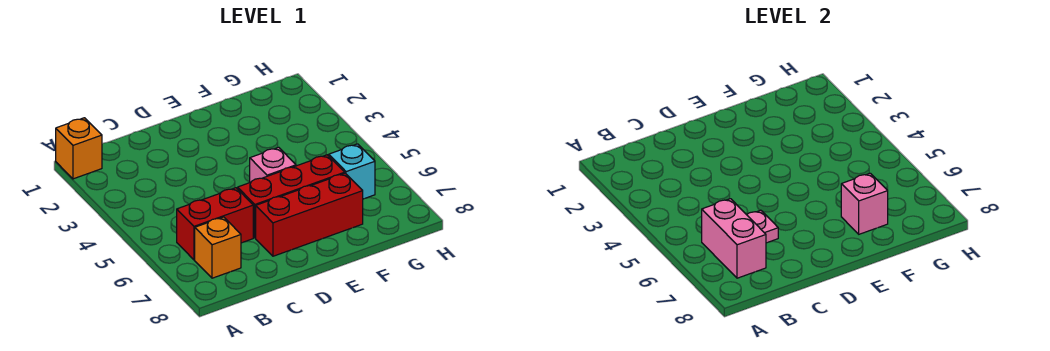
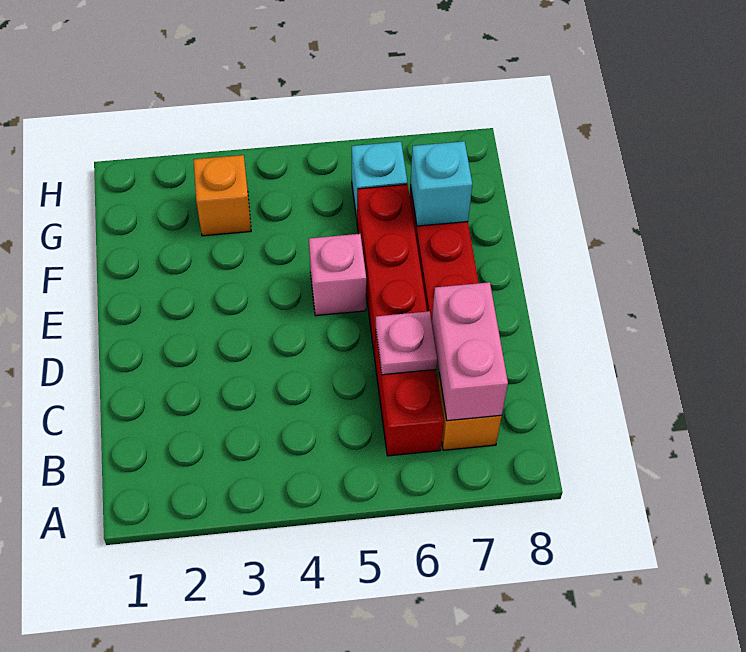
orange brick A1 level 1 -> orange brick G3 level 1
pink brick B6:B7 level 2 -> pink brick B7:C7 level 2
pink brick F7 level 2 -> cyan brick F7 level 2

